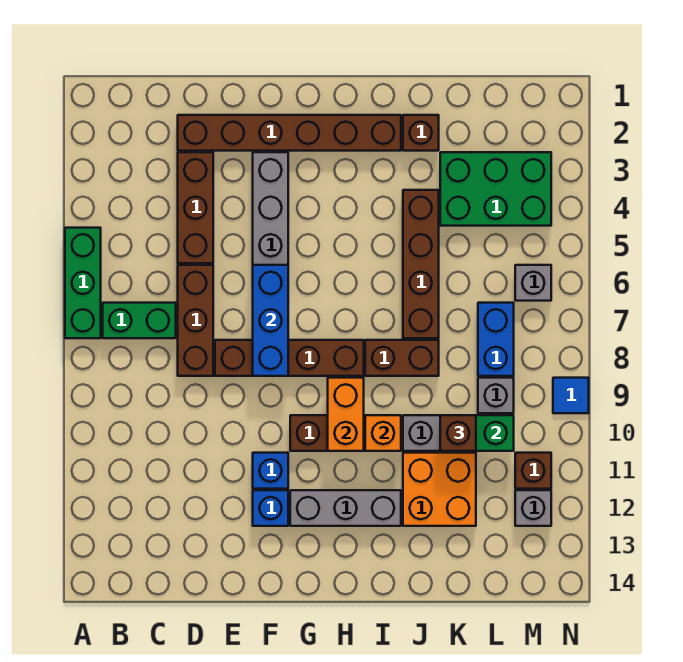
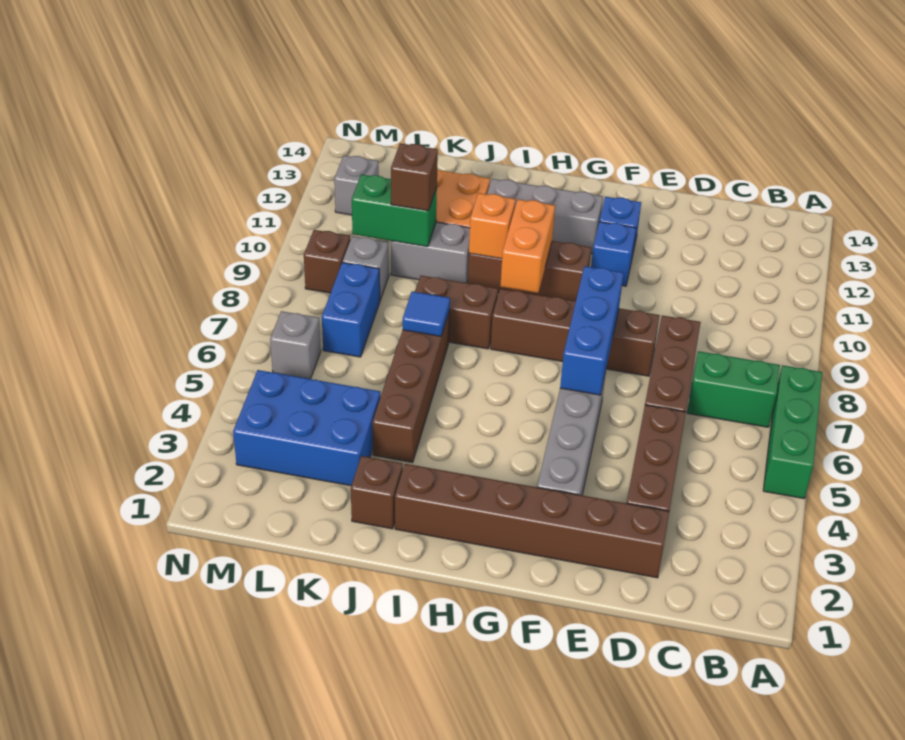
green brick K3:M4 level 1 -> blue brick K3:M4 level 1
brown brick M11 level 1 -> brown brick M9 level 1
blue tile N9 level 1 -> blue tile J7 level 2

